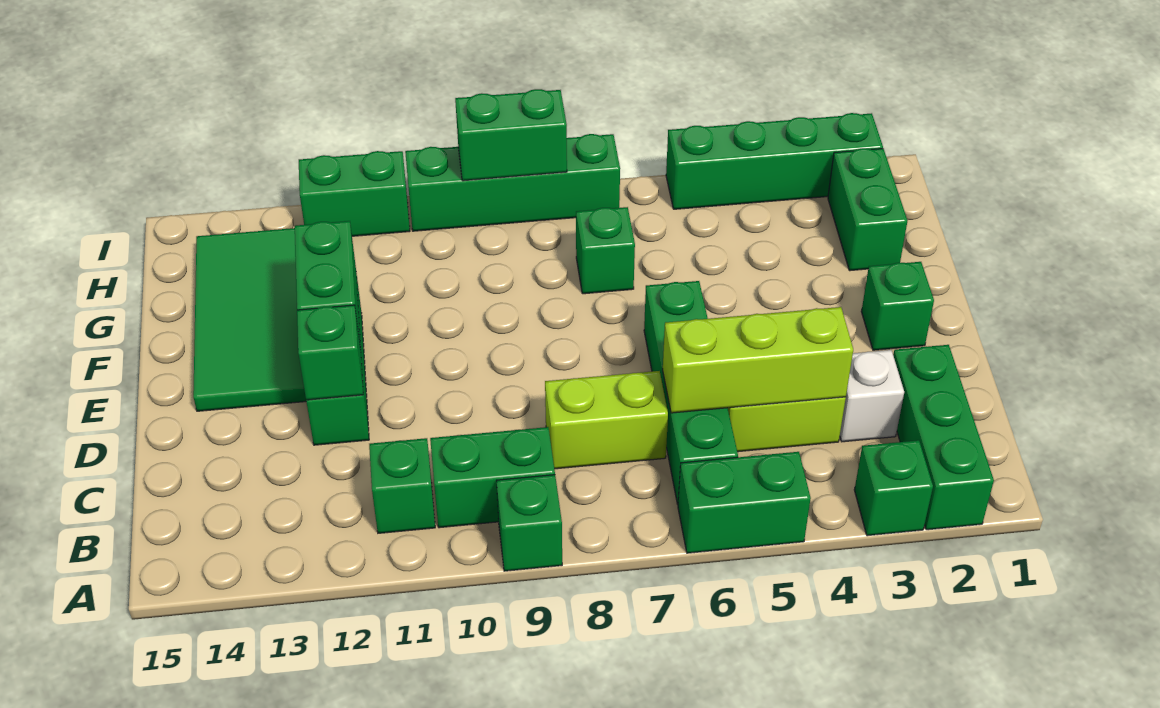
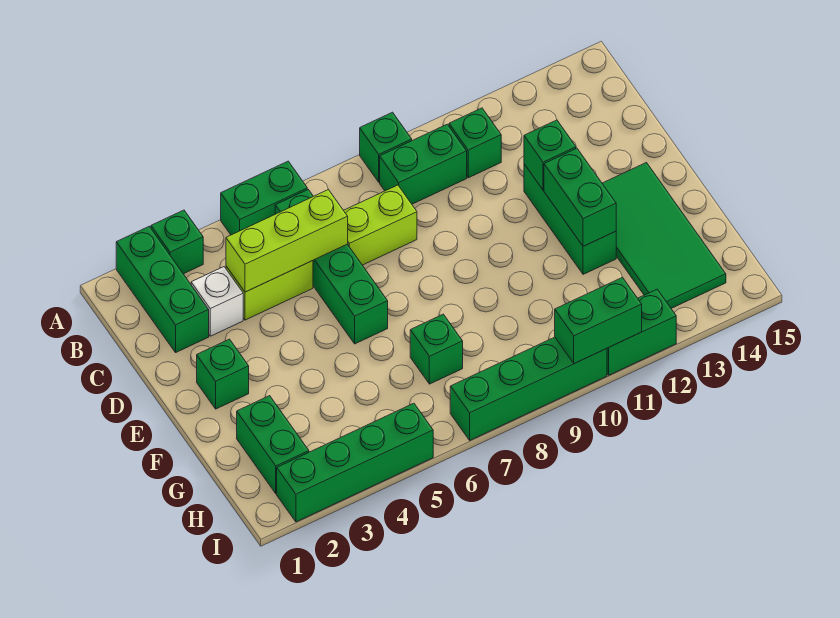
green brick I8:I9 level 2 -> green brick I10:I11 level 2

